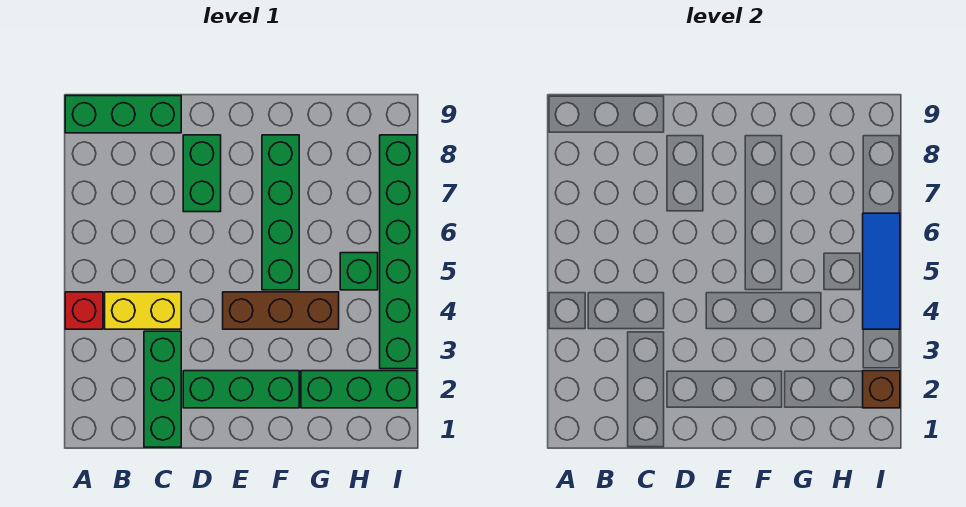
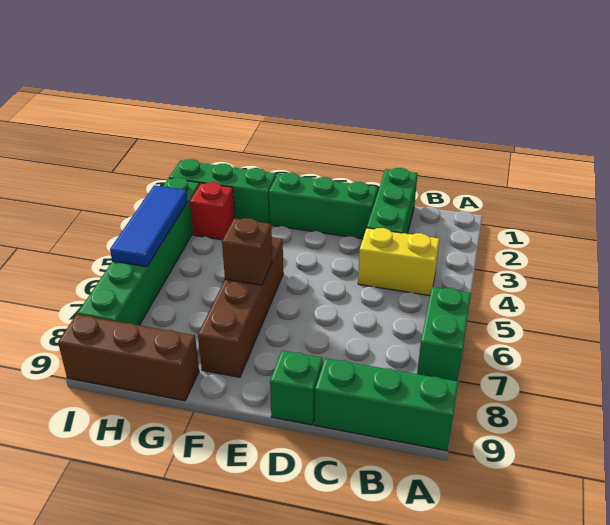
red brick A4 level 1 -> red brick H3 level 1
green brick D7:D8 level 1 -> green brick A6:A7 level 1
brown brick E4:G4 level 1 -> brown brick G9:I9 level 1
green brick F5:F8 level 1 -> brown brick F5:F8 level 1
green brick H5 level 1 -> green brick D9 level 1
brown brick I2 level 2 -> brown brick F6 level 2

